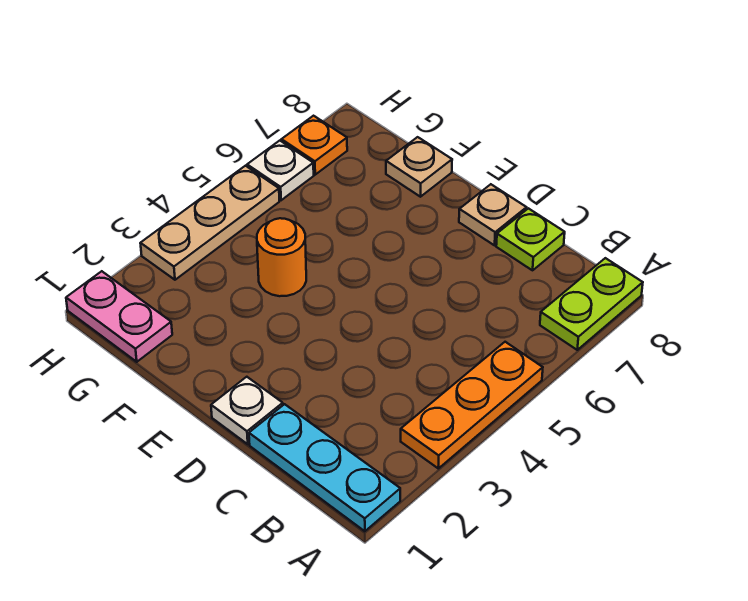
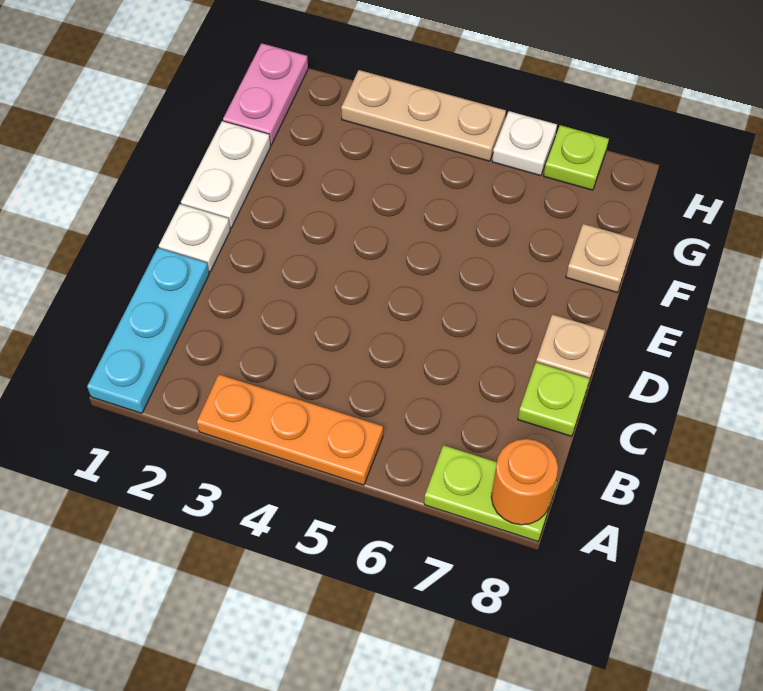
none -> white plate E1:F1 level 1
orange round brick F4 level 1 -> orange round brick A8 level 2
orange plate H7 level 1 -> lime plate H7 level 1

